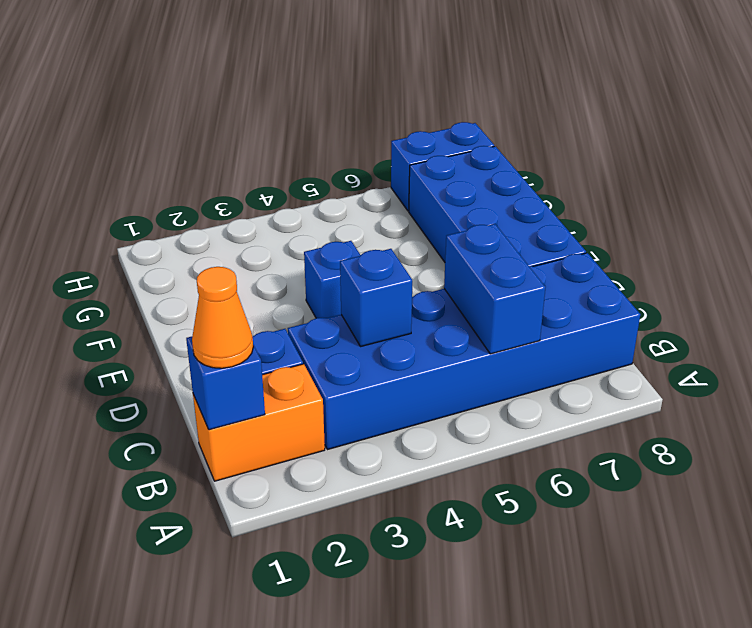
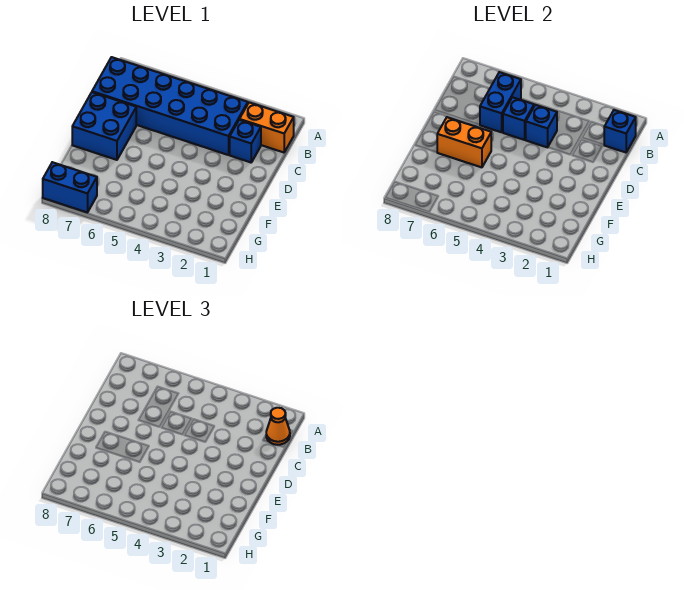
blue brick D7:G8 level 1 -> blue brick D7:E8 level 1
blue brick E4 level 1 -> blue brick C5 level 2
none -> orange brick E6:E7 level 2

